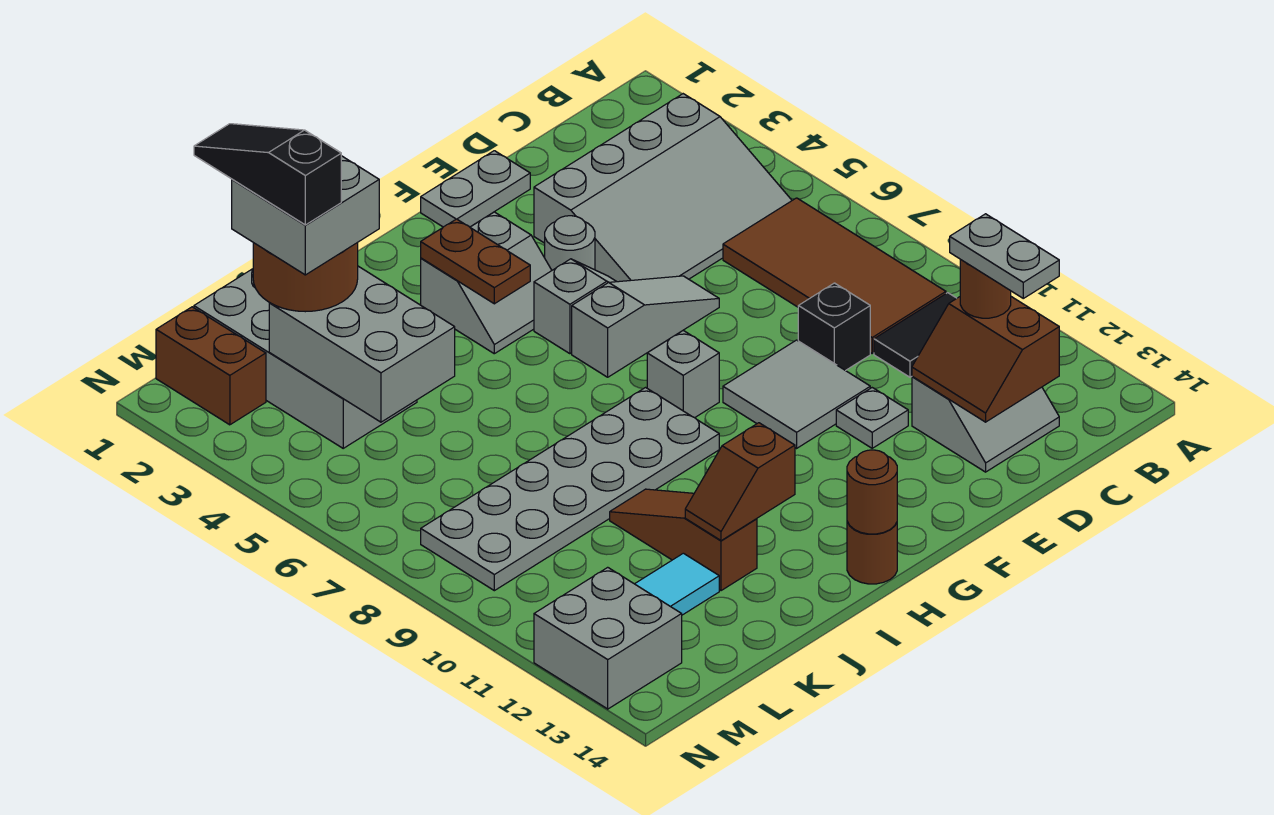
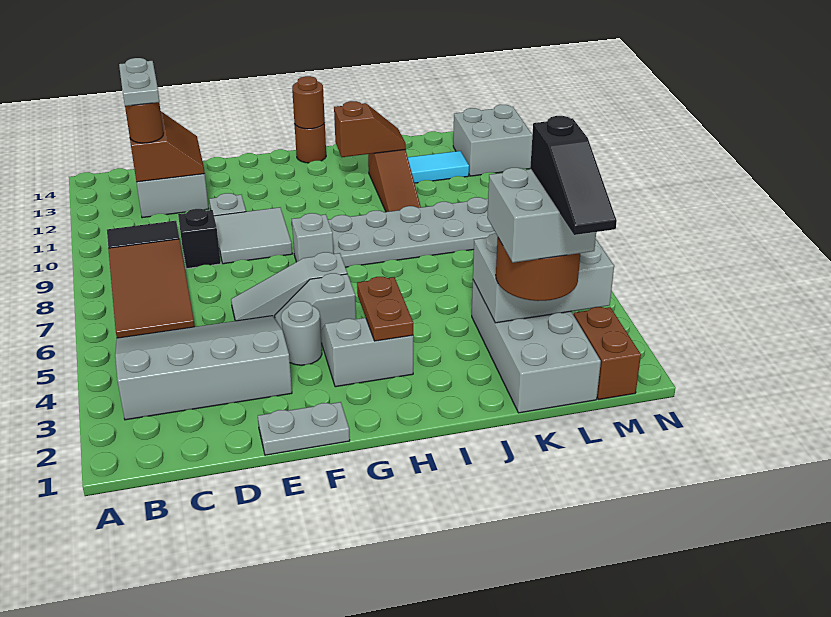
grey brick K3:L5 level 2 -> grey brick K3:M4 level 2

